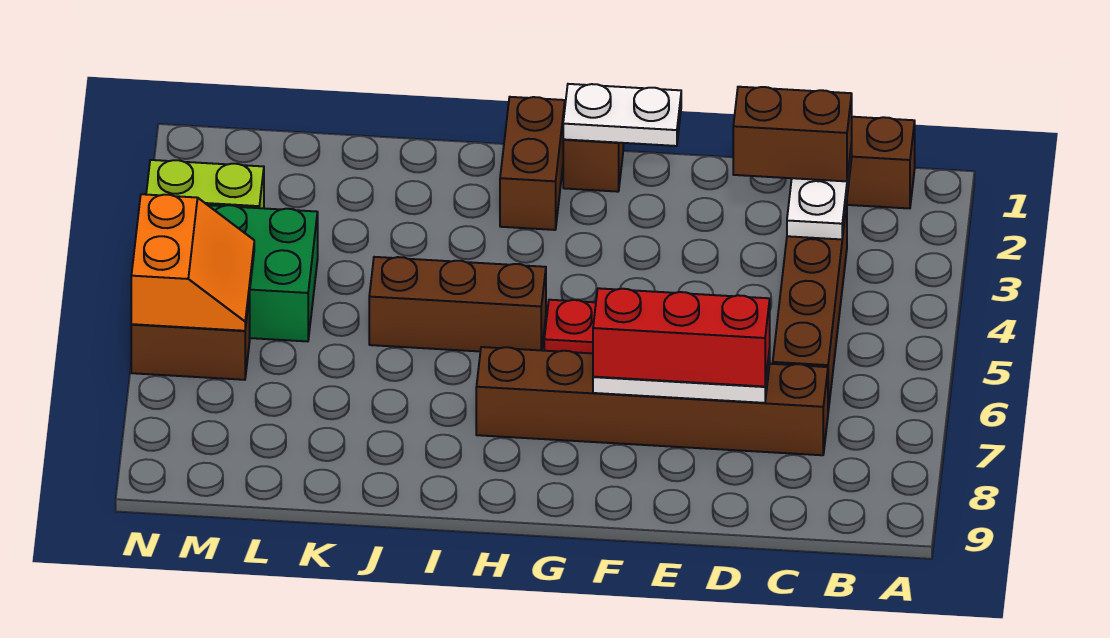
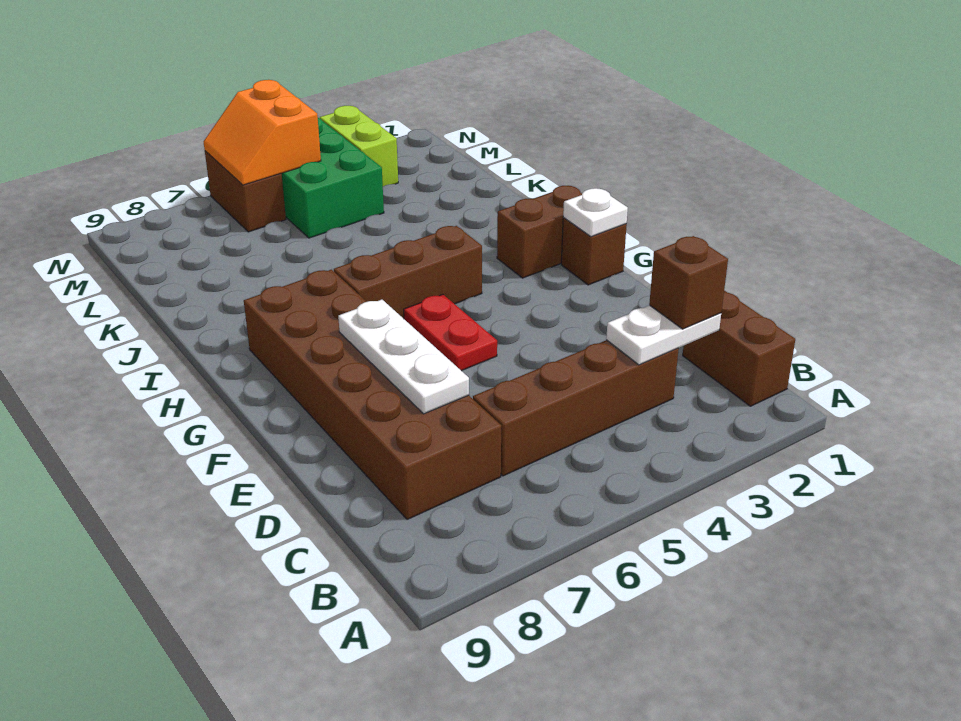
brown brick C2:D2 level 3 -> brown brick C2 level 3
brown brick C7:H7 level 1 -> brown brick C7:H8 level 1
red brick D7:F7 level 3 -> none
white plate F1:G1 level 2 -> white plate G1 level 2
brown brick H5:J5 level 1 -> brown brick H4:H6 level 1
orange slope M5:N6 level 2 top N -> orange slope M5:N6 level 2 top 5

